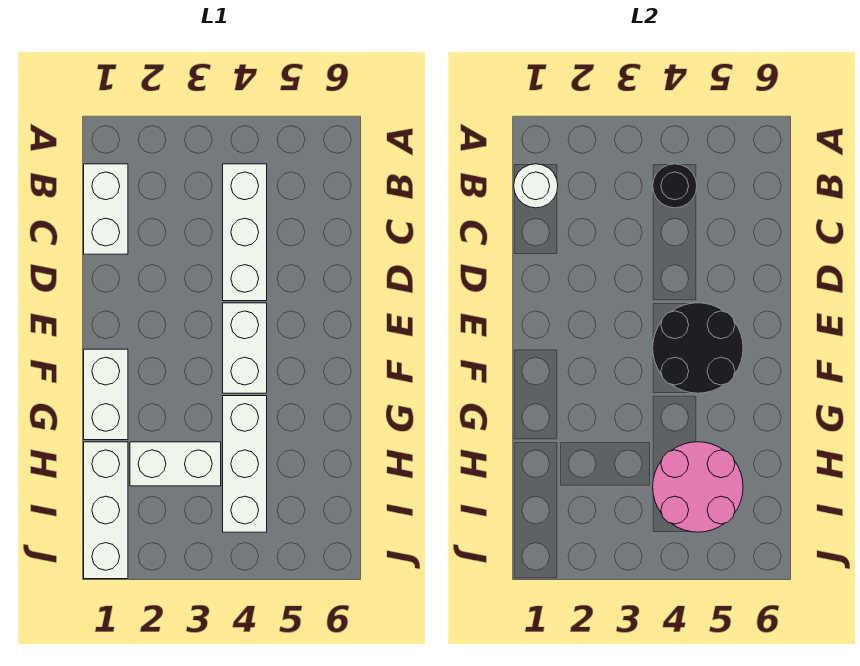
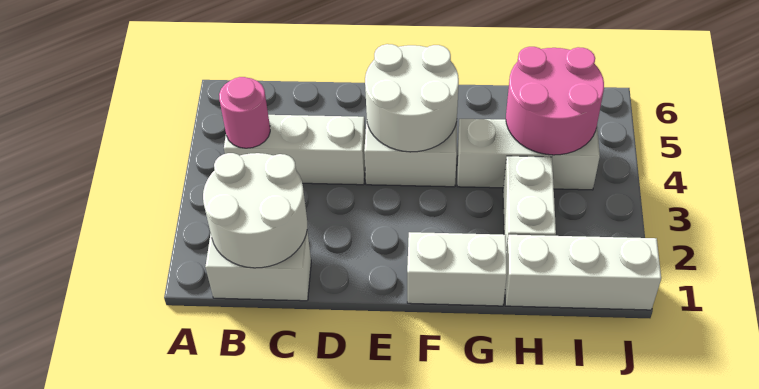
white round brick B1 level 2 -> white round brick B1:C2 level 2
black round brick B4 level 2 -> pink round brick B4 level 2
black round brick E4:F5 level 2 -> white round brick E4:F5 level 2

